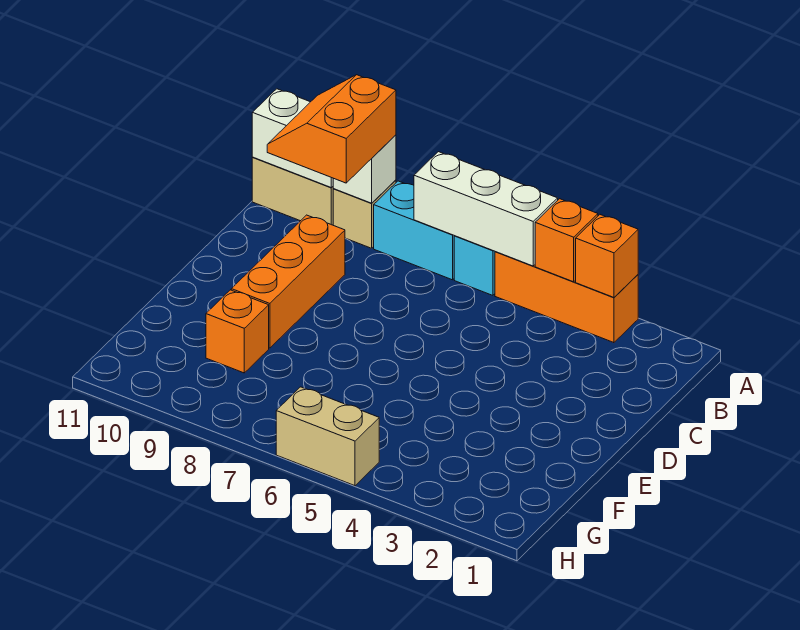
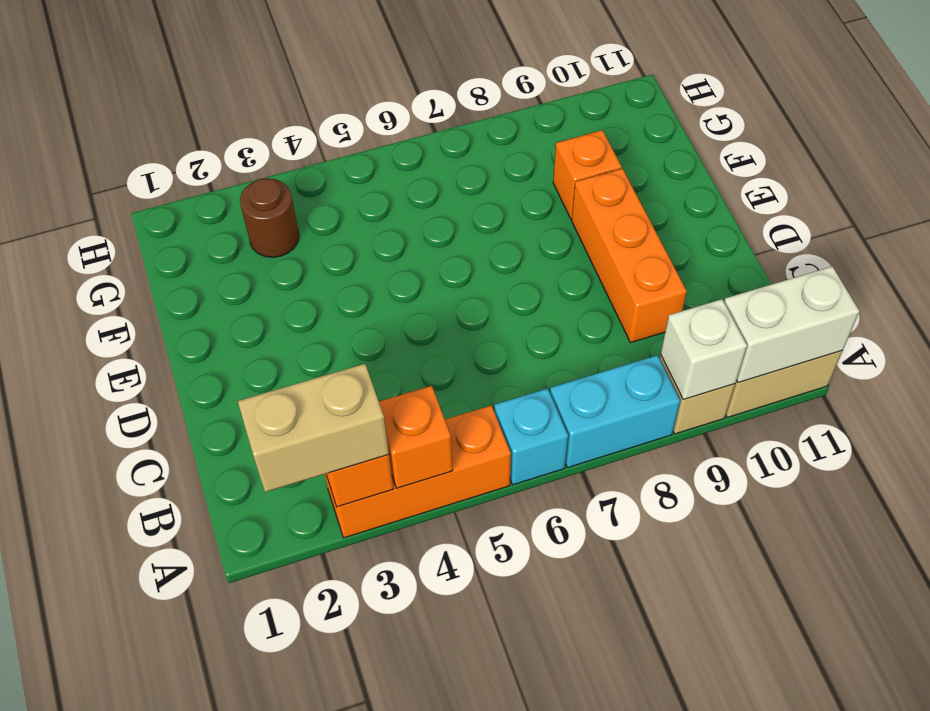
white brick A5:A7 level 2 -> none
orange slope A9:B10 level 3 top 9 -> none
none -> brown round brick G3 level 1
tan brick H5:H6 level 1 -> tan brick A2:A3 level 3

